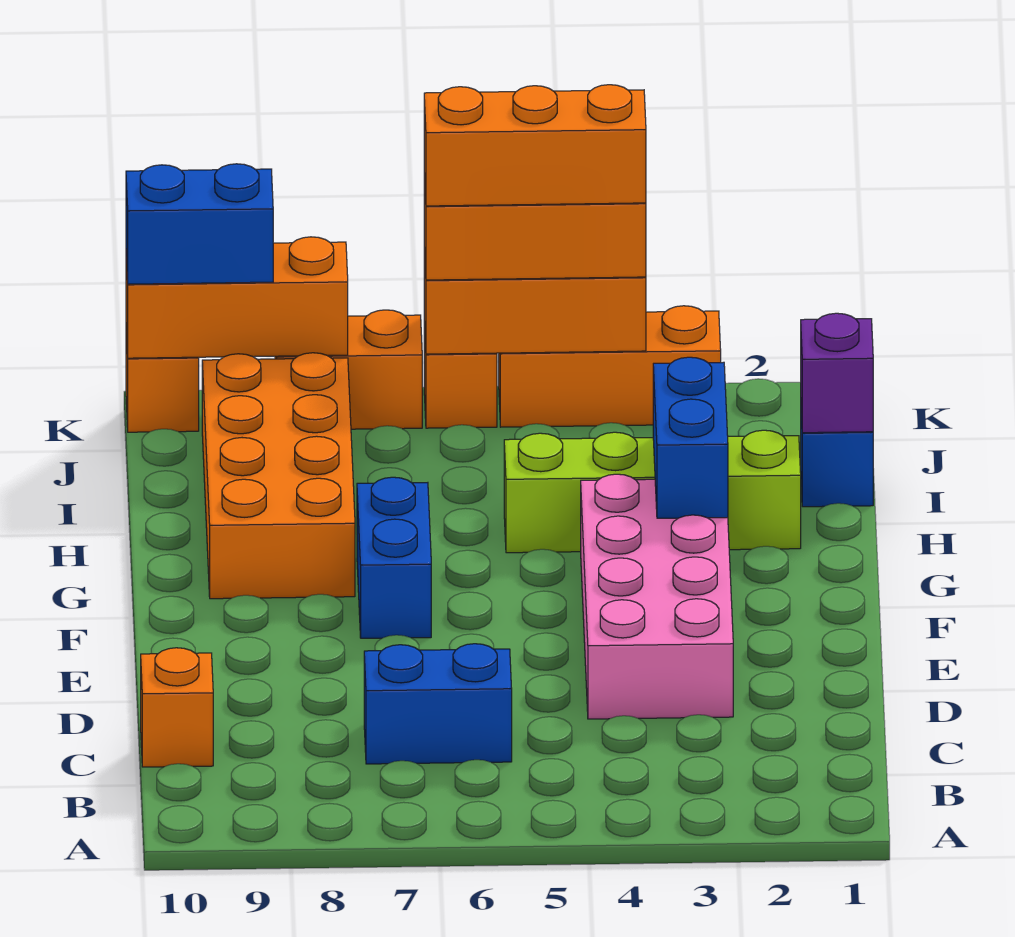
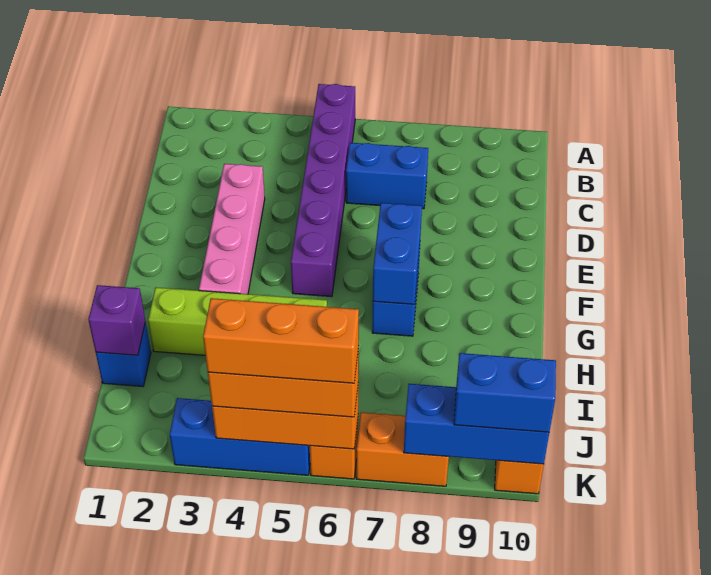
none -> purple brick A5:F5 level 1
orange brick C10 level 1 -> none
pink brick D3:G4 level 1 -> pink brick D3:G3 level 1
blue brick G3:H3 level 2 -> blue brick F7:G7 level 2
orange brick G8:J9 level 1 -> none
orange brick K3:K5 level 1 -> blue brick K3:K5 level 1
orange brick K8:K10 level 2 -> blue brick K8:K10 level 2

